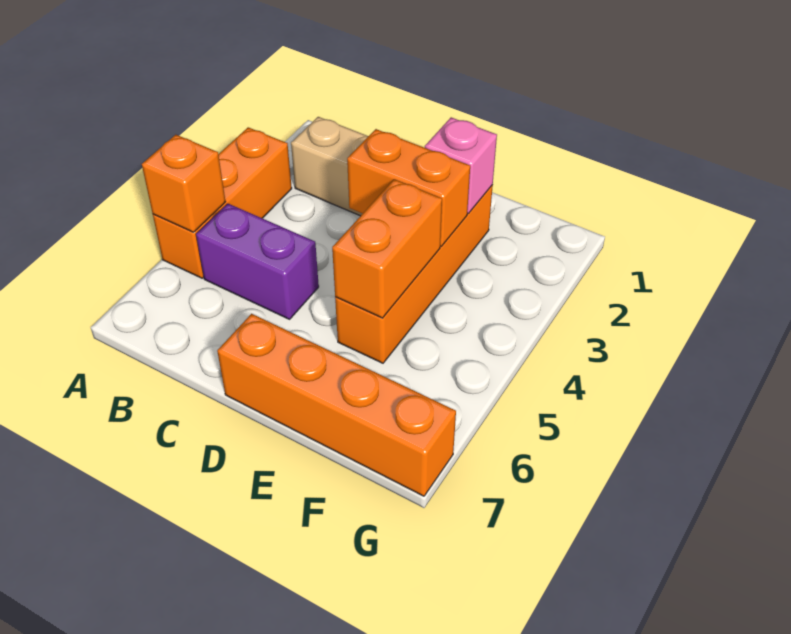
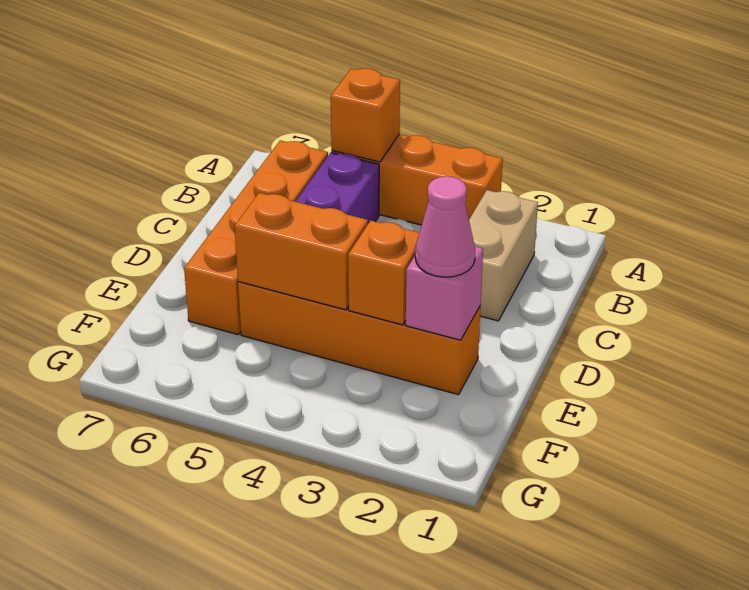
orange brick D3:E3 level 2 -> orange brick E3 level 2
orange brick D7:G7 level 1 -> orange brick B6:E6 level 1
none -> pink cone E2 level 3

